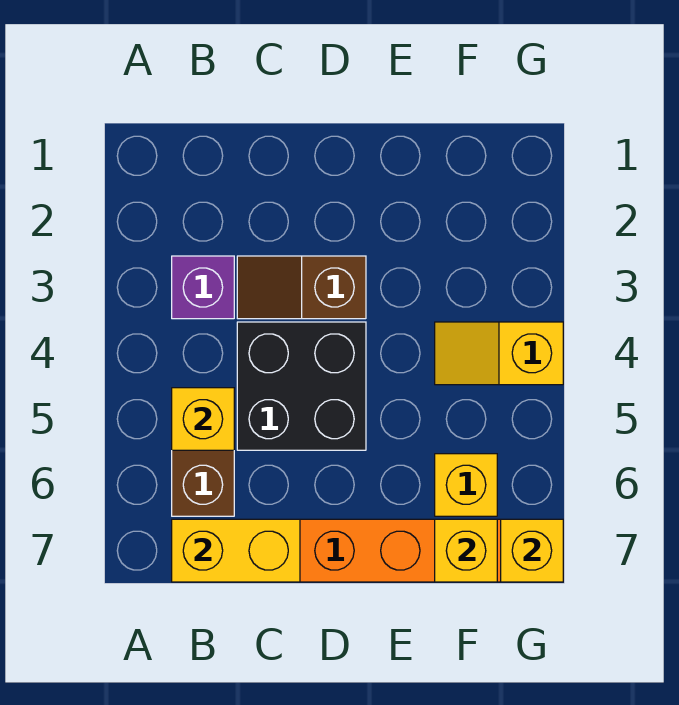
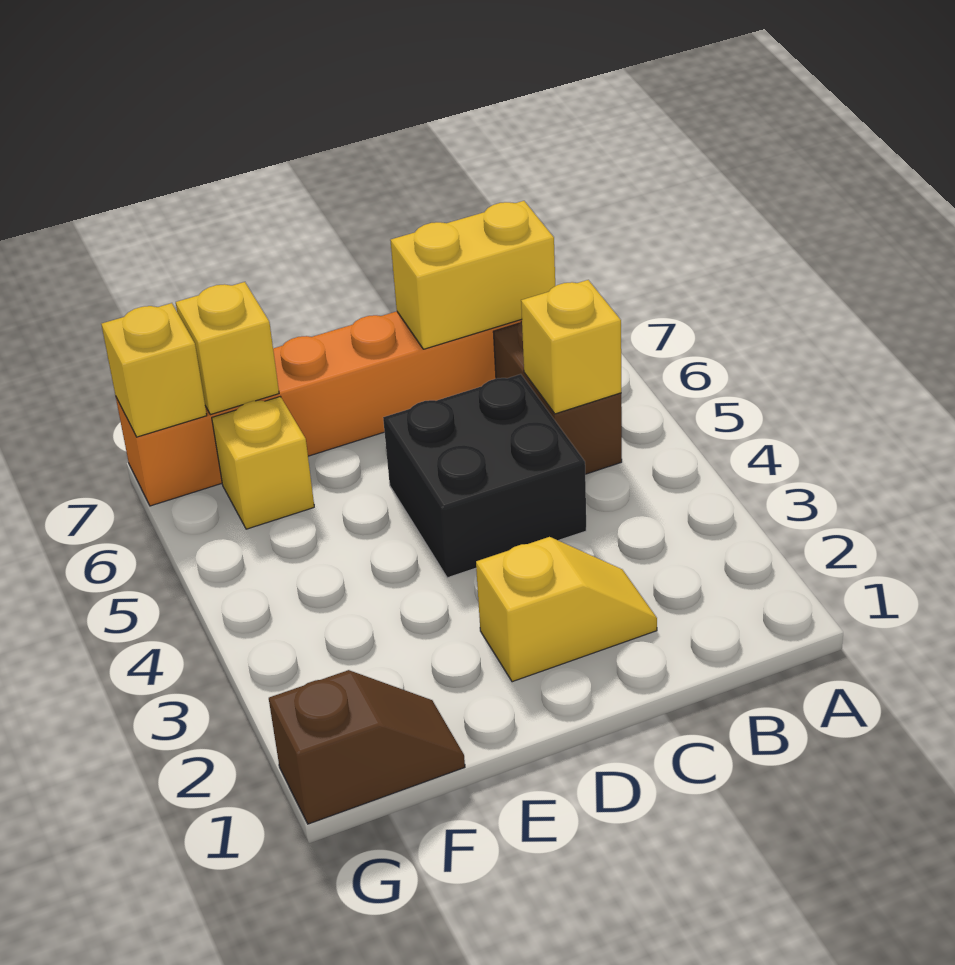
purple brick B3 level 1 -> none
brown slope C3:D3 level 1 top D -> brown slope F1:G1 level 1 top G
yellow slope F4:G4 level 1 top G -> yellow slope C2:D2 level 1 top D

